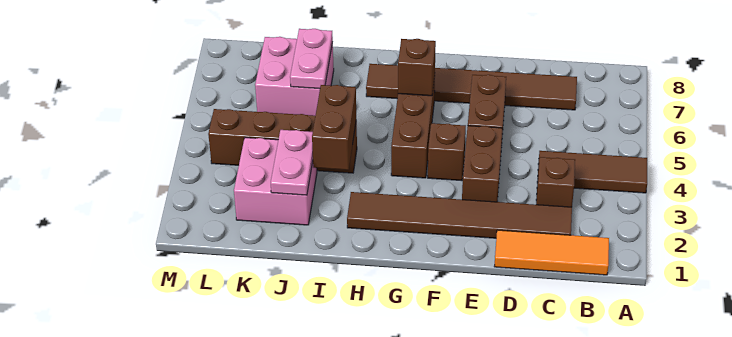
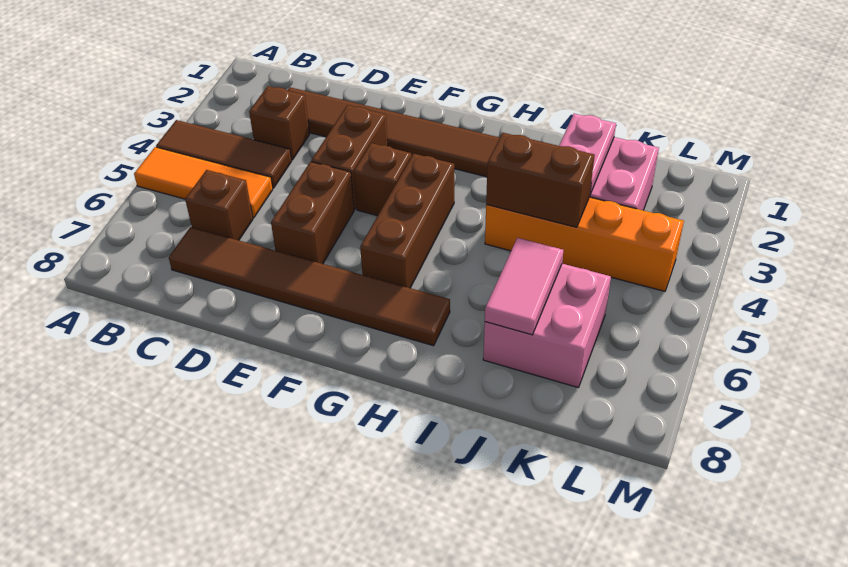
orange tile B1:D1 level 1 -> orange tile A5:C5 level 1
brown brick G6 level 2 -> brown brick C6 level 1
brown brick I3:I4 level 2 -> brown brick I4:J4 level 2
brown brick I4:L4 level 1 -> orange brick I4:L4 level 1
pink plate J6:J7 level 2 -> pink tile J6:J7 level 2

